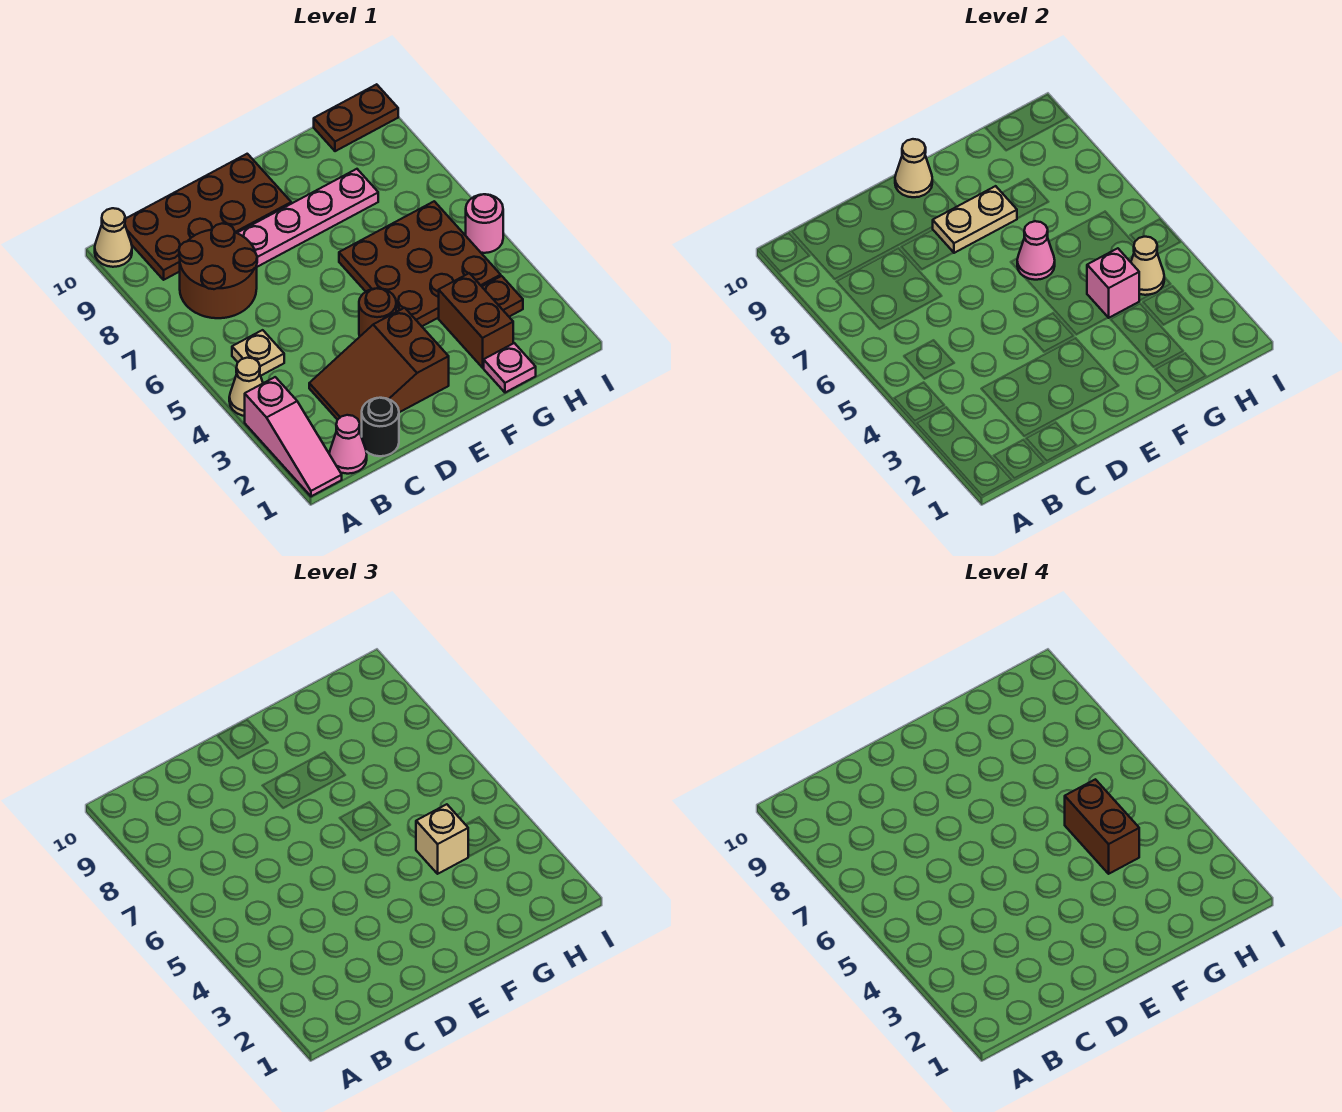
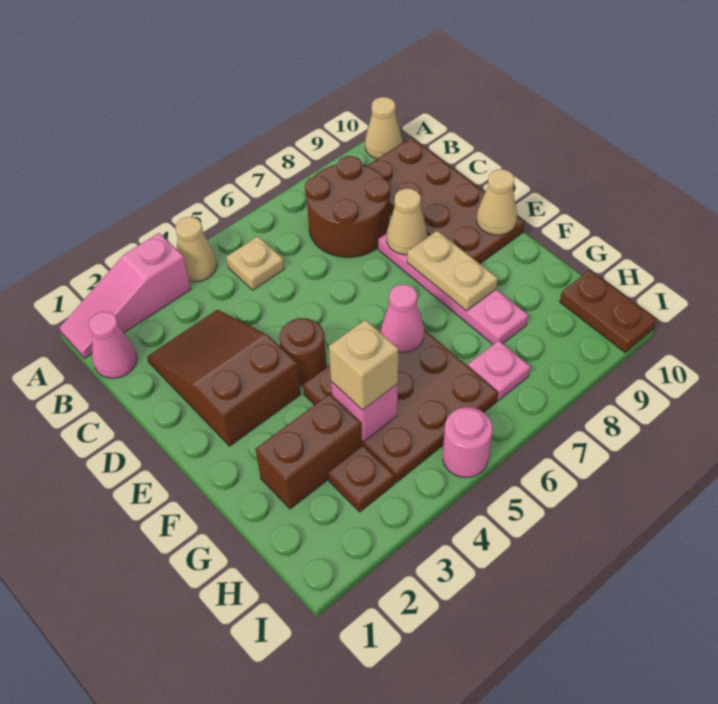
black round brick C1 level 1 -> none
pink plate G1 level 1 -> pink plate H7 level 1
brown brick G4:G5 level 4 -> none
tan cone H4 level 2 -> tan cone D8 level 2

